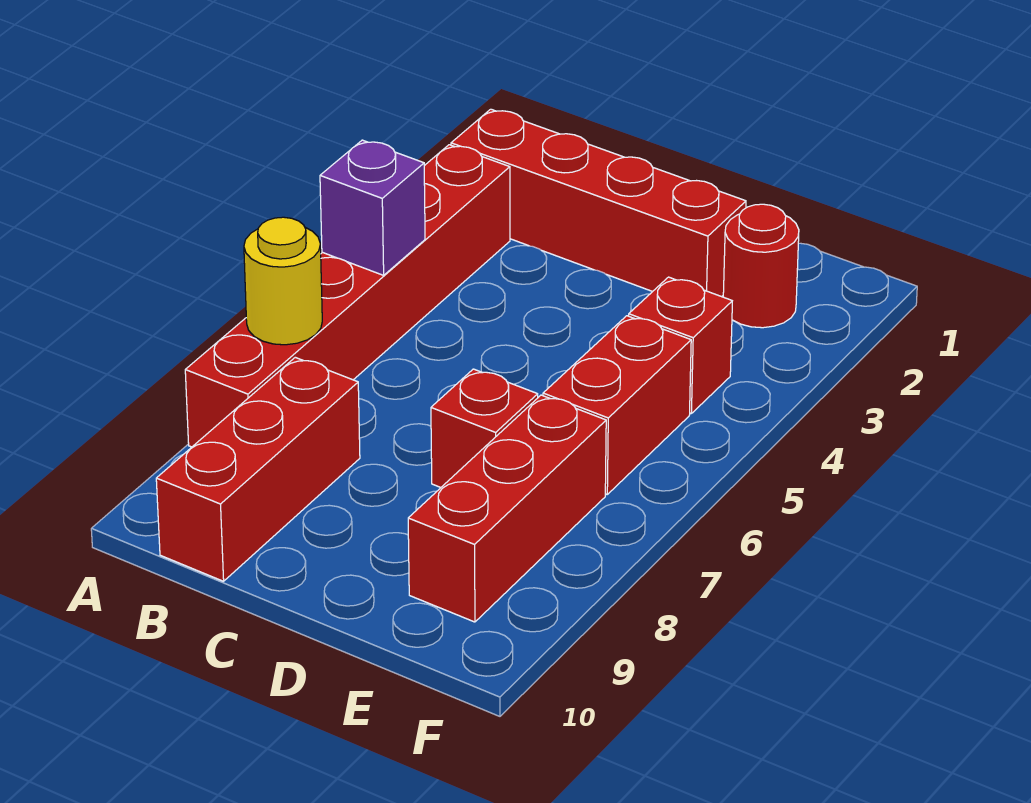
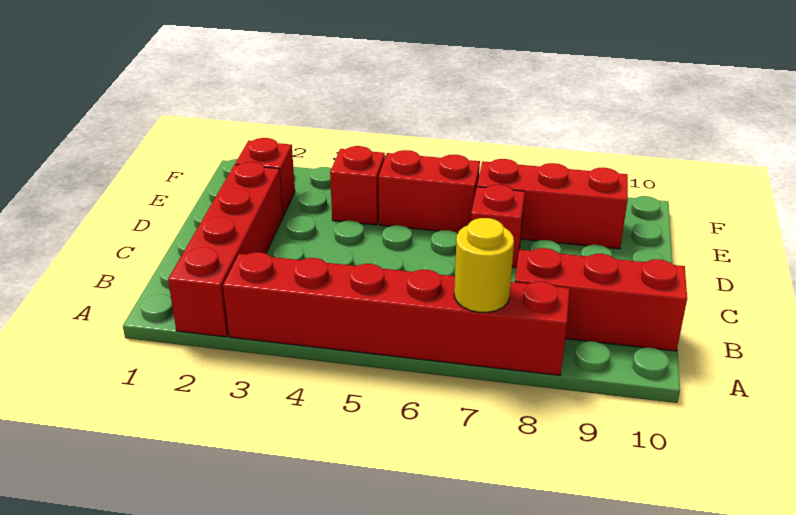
purple brick A5 level 2 -> none
red round brick E2 level 1 -> red brick E2 level 1

